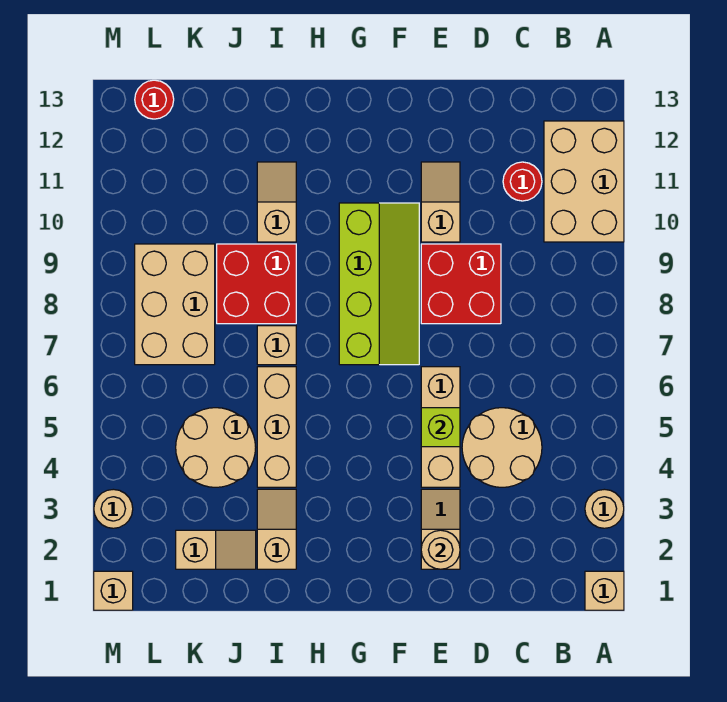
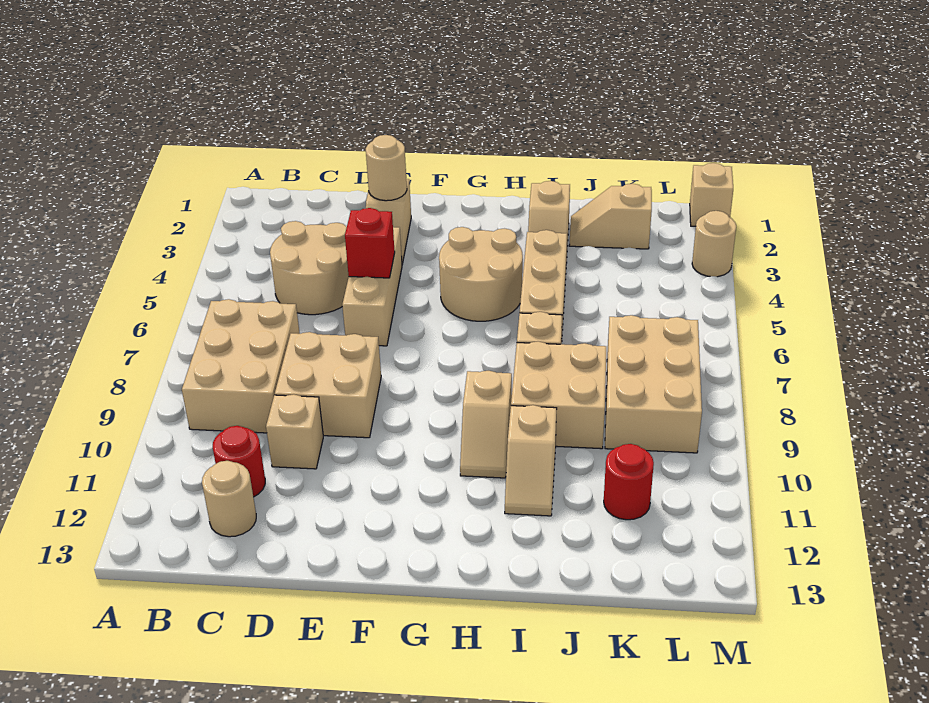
tan brick A1 level 1 -> tan brick D10 level 1
tan round brick A3 level 1 -> tan round brick C12 level 1
tan brick A10:B12 level 1 -> tan brick B7:C9 level 1
red brick D8:E9 level 1 -> tan brick D8:E9 level 1
lime brick E5 level 2 -> red brick E5 level 2
tan slope E10:E11 level 1 top 10 -> tan slope H9:H10 level 1 top 9
lime slope F7:G10 level 1 top G -> none
red brick I8:J9 level 1 -> tan brick I8:J9 level 1
tan round brick J4:K5 level 1 -> tan round brick G4:H5 level 1
red round brick L13 level 1 -> red round brick K11 level 1

